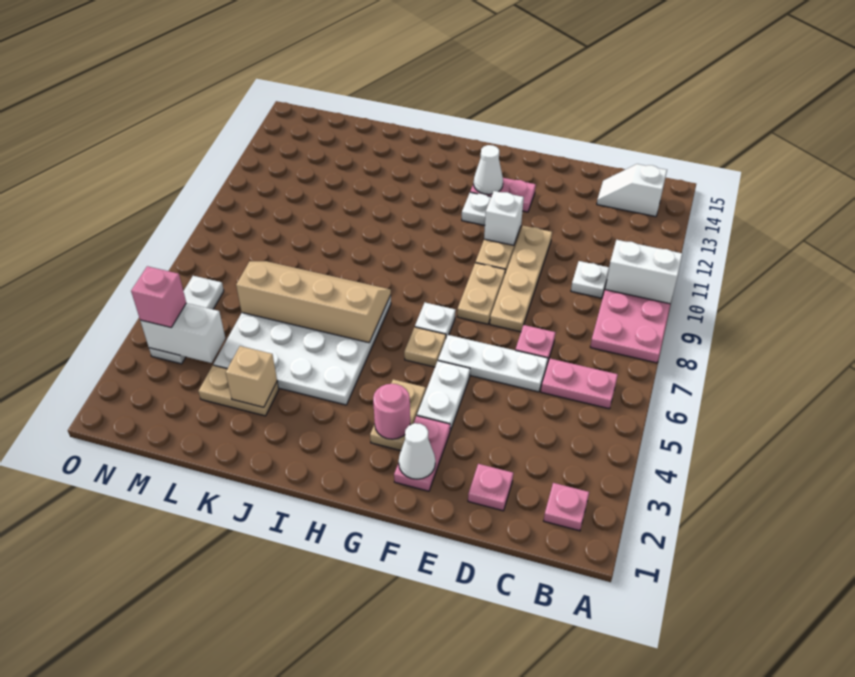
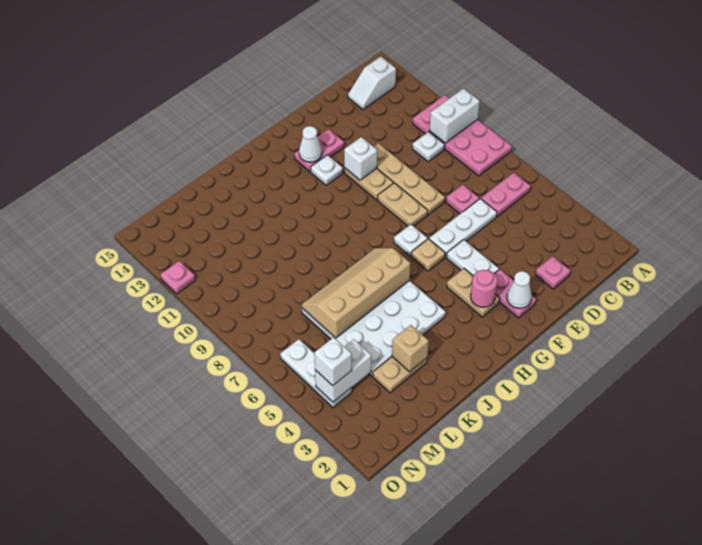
pink plate B2 level 1 -> pink plate O12 level 1
pink brick N4 level 3 -> white brick N4 level 3

